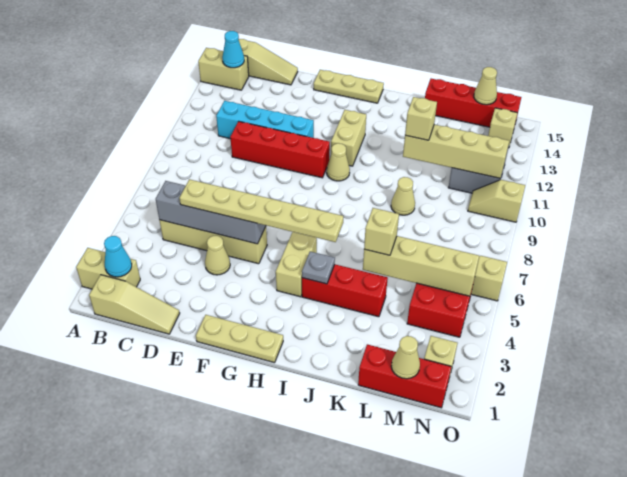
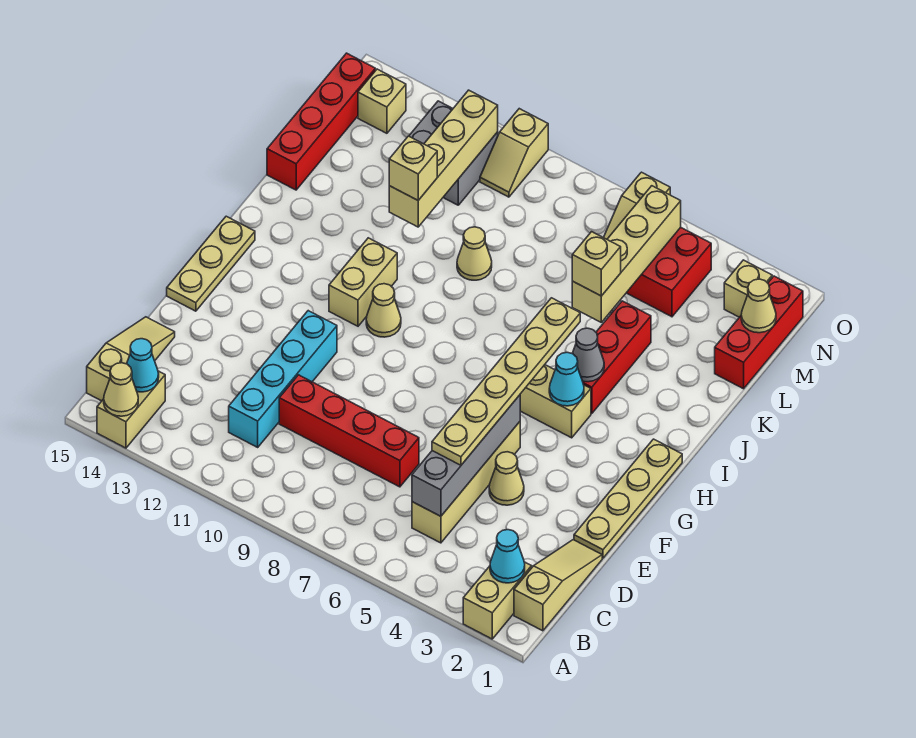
red brick D10:G10 level 1 -> red brick D7:D10 level 1
tan plate F1:H1 level 1 -> tan plate E1:H1 level 1
none -> cyan cone H4 level 2
tan brick H11:H12 level 1 -> tan brick H11:I11 level 1
grey plate I4 level 2 -> grey cone I4 level 2
tan cone M15 level 2 -> tan cone A14 level 2

